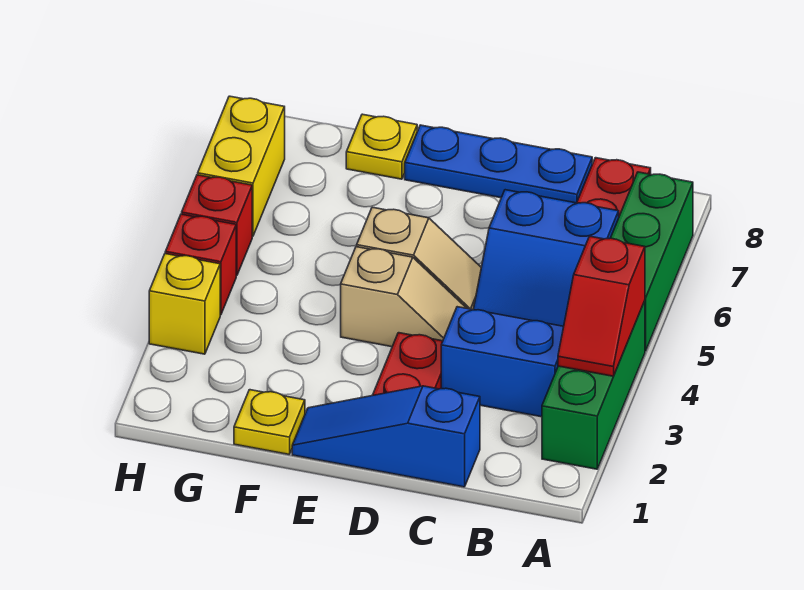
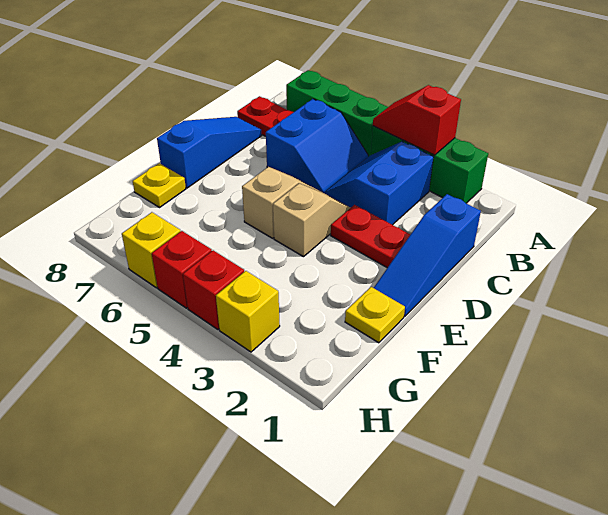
red slope A3:A4 level 2 top 4 -> red slope A3:A4 level 2 top 3
blue plate C8:E8 level 1 -> blue slope C8:E8 level 1 top E
yellow brick H6:H7 level 1 -> yellow brick H6 level 1

